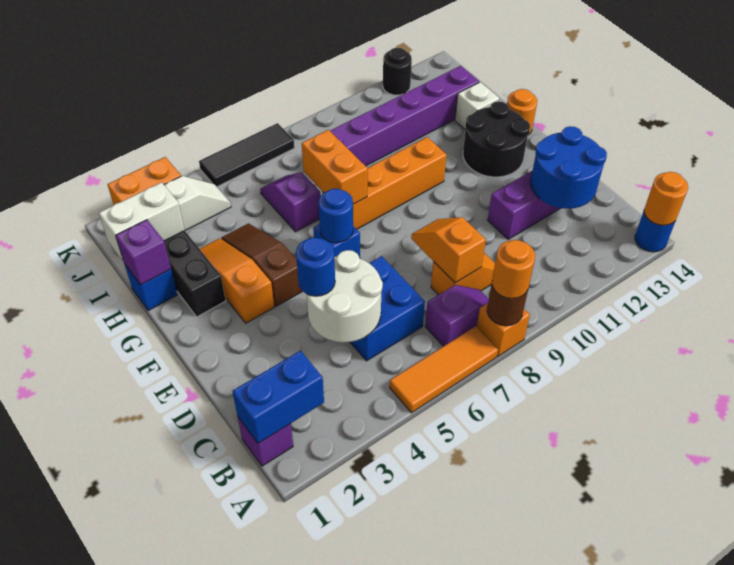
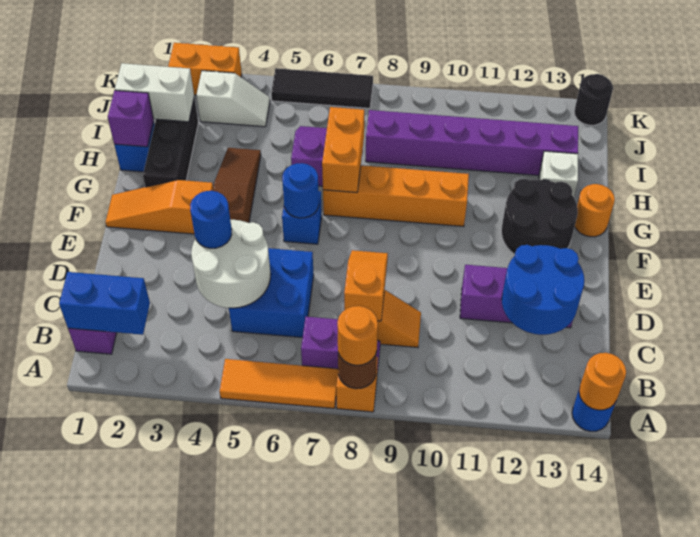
orange slope F3:H3 level 1 top F -> orange slope F1:F3 level 1 top 3
black round brick K12 level 1 -> black round brick K14 level 1

